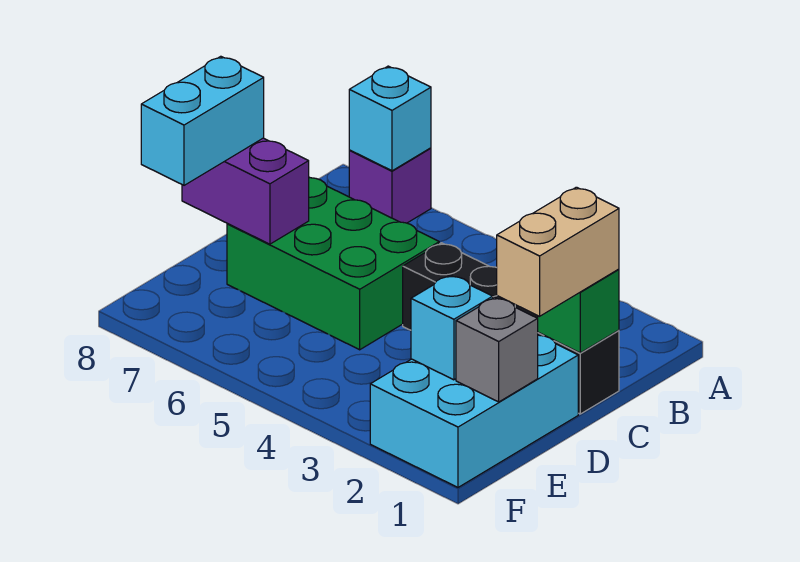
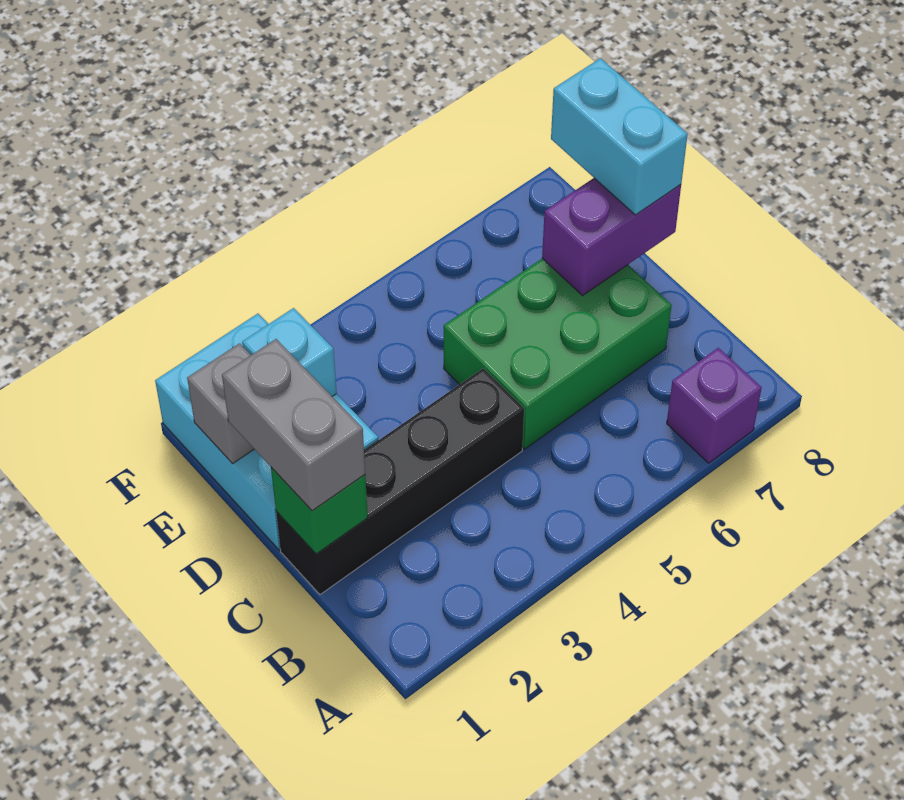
cyan brick A7 level 2 -> none
tan brick C1:D1 level 3 -> grey brick C1:D1 level 3

